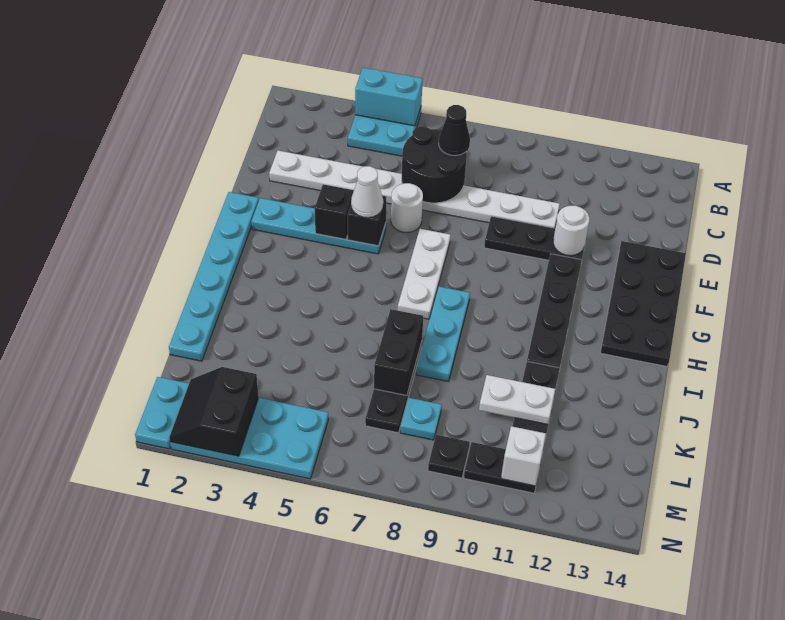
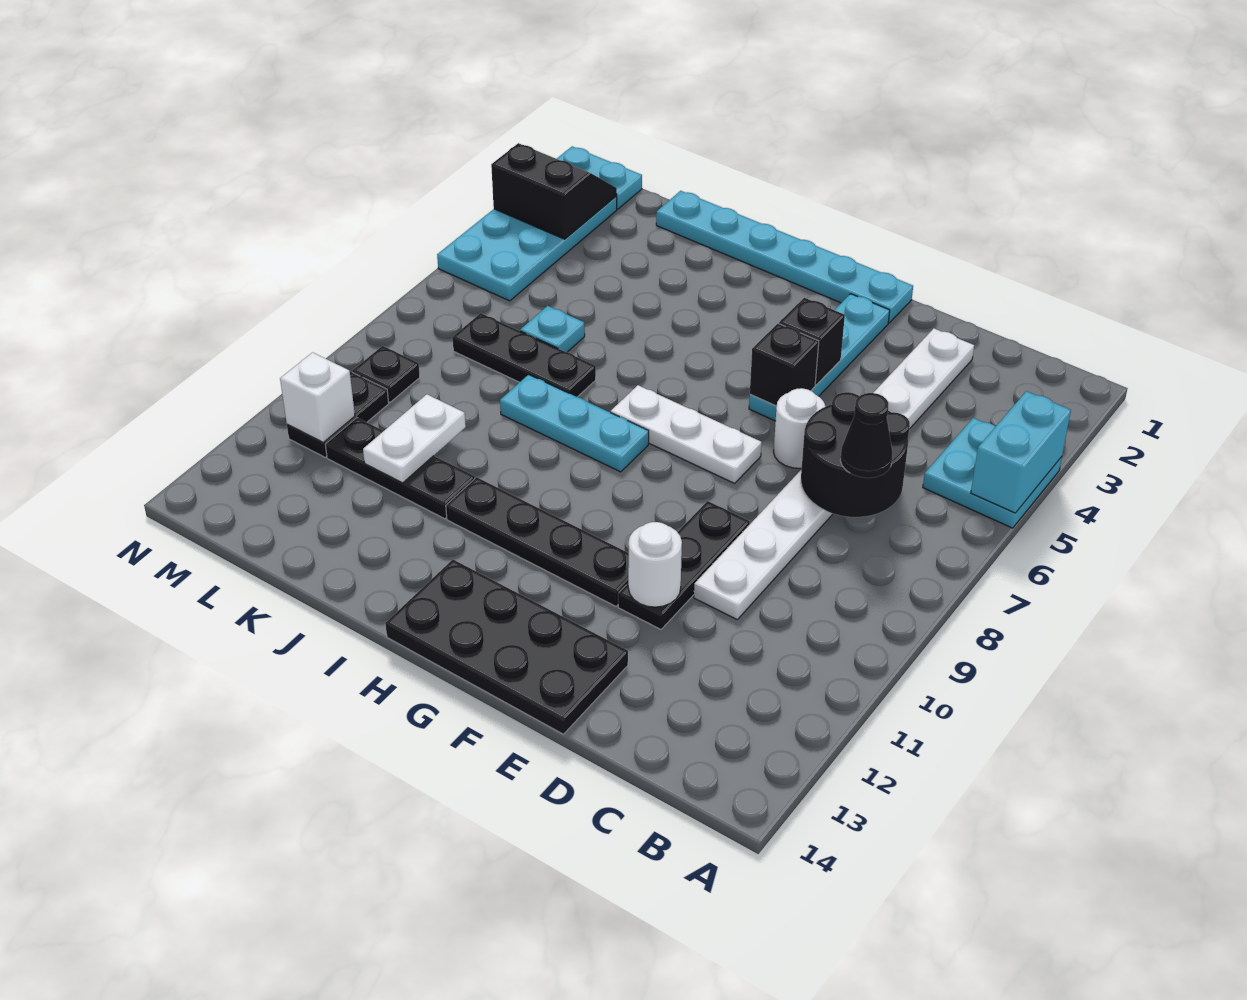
white cone F5 level 3 -> none
black brick J7:K7 level 2 -> none
cyan plate L8 level 1 -> cyan plate K6 level 1

